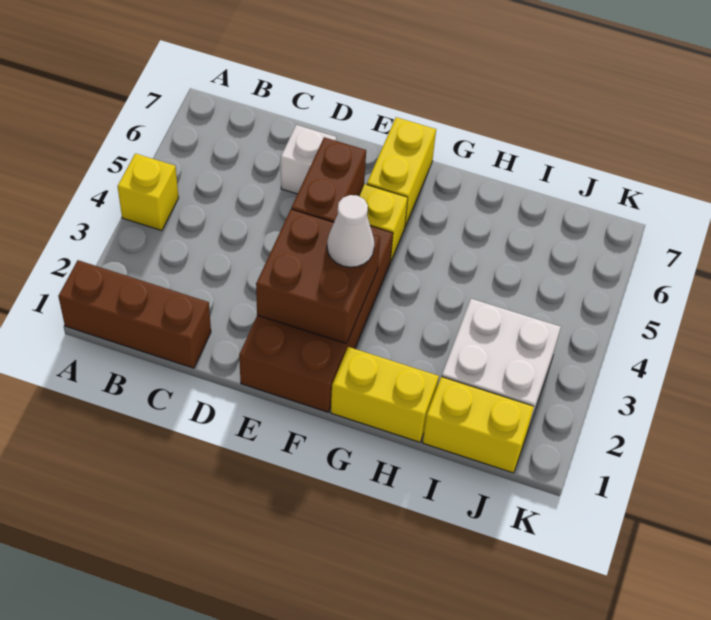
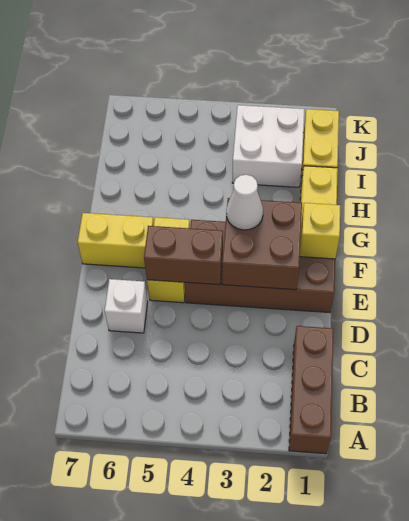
yellow brick A4 level 1 -> yellow brick F1 level 2

